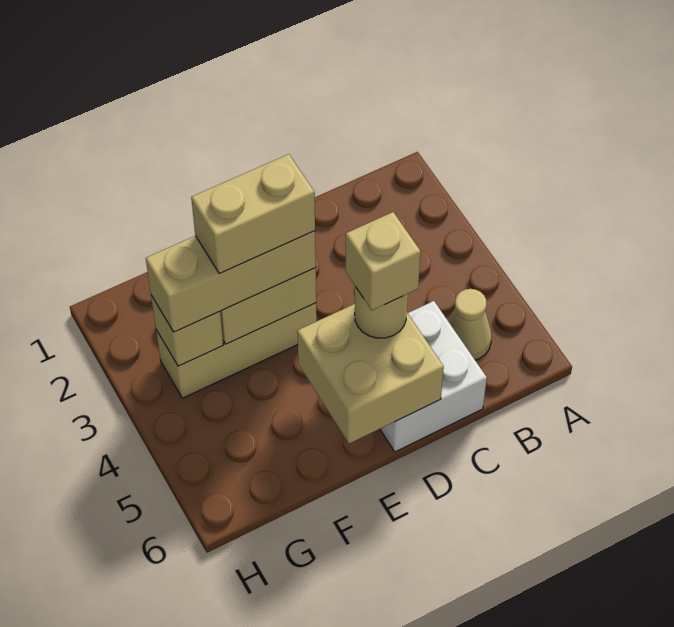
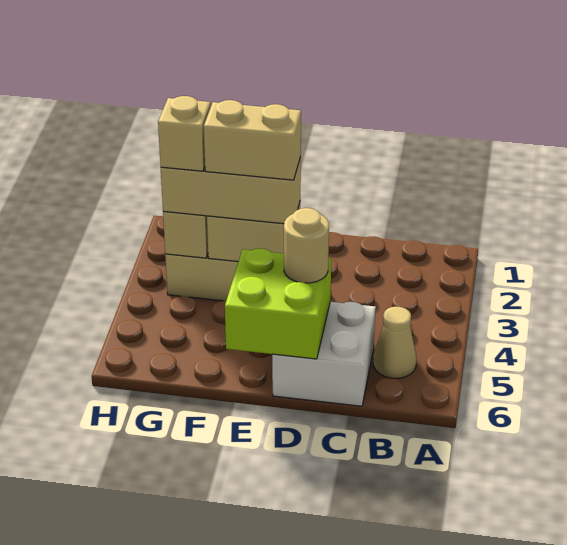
tan brick D5:E6 level 2 -> lime brick D5:E6 level 2
tan brick D5 level 4 -> tan brick G3 level 4

